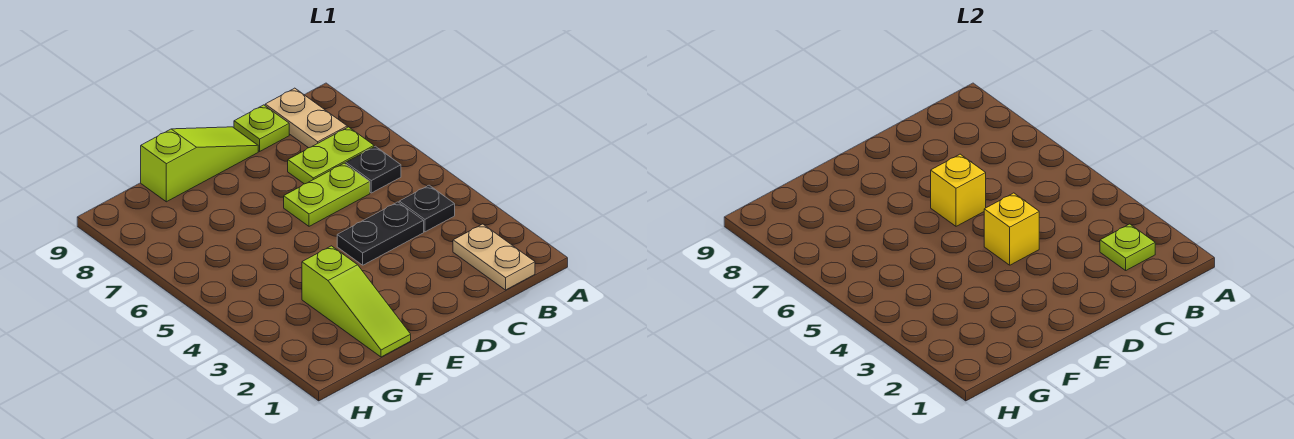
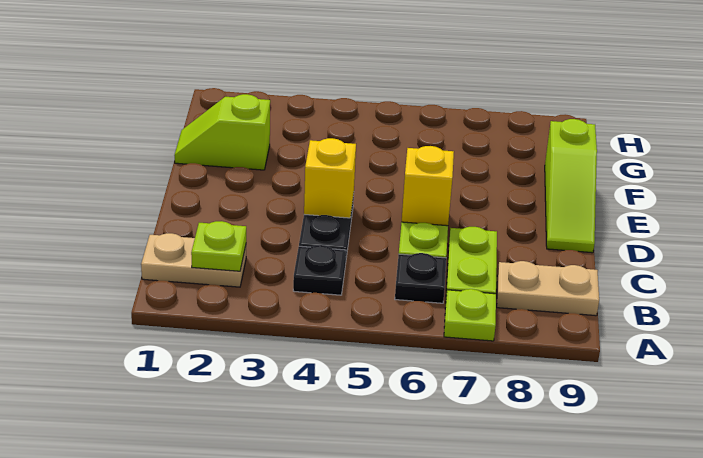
lime plate C9 level 1 -> lime plate A7 level 1
lime slope F1:F3 level 1 top 3 -> lime slope F1:F2 level 1 top 2

